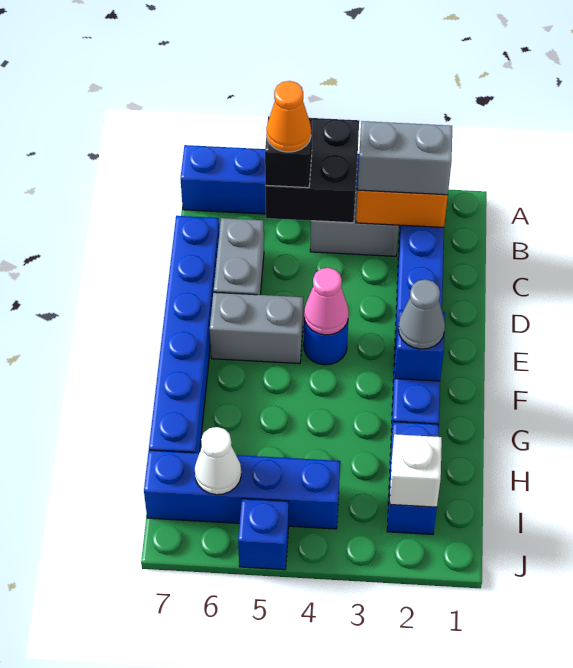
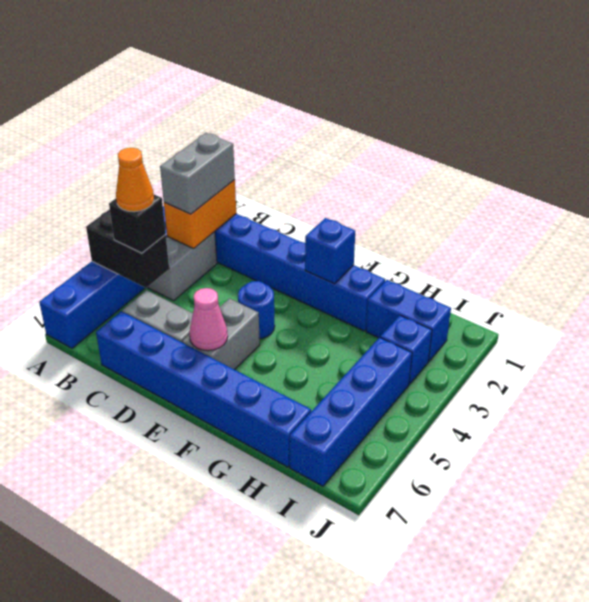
black brick A4:B5 level 2 -> black brick A5:B5 level 2
pink cone E4 level 2 -> pink cone E6 level 2
grey cone F2 level 3 -> none
white brick I2 level 2 -> none
white cone I6 level 2 -> none
blue brick J5 level 1 -> blue brick I3 level 1

